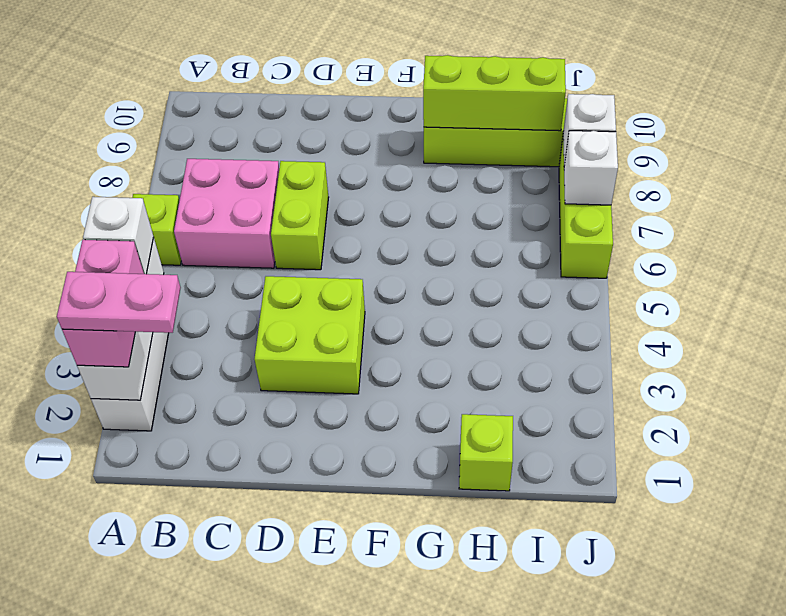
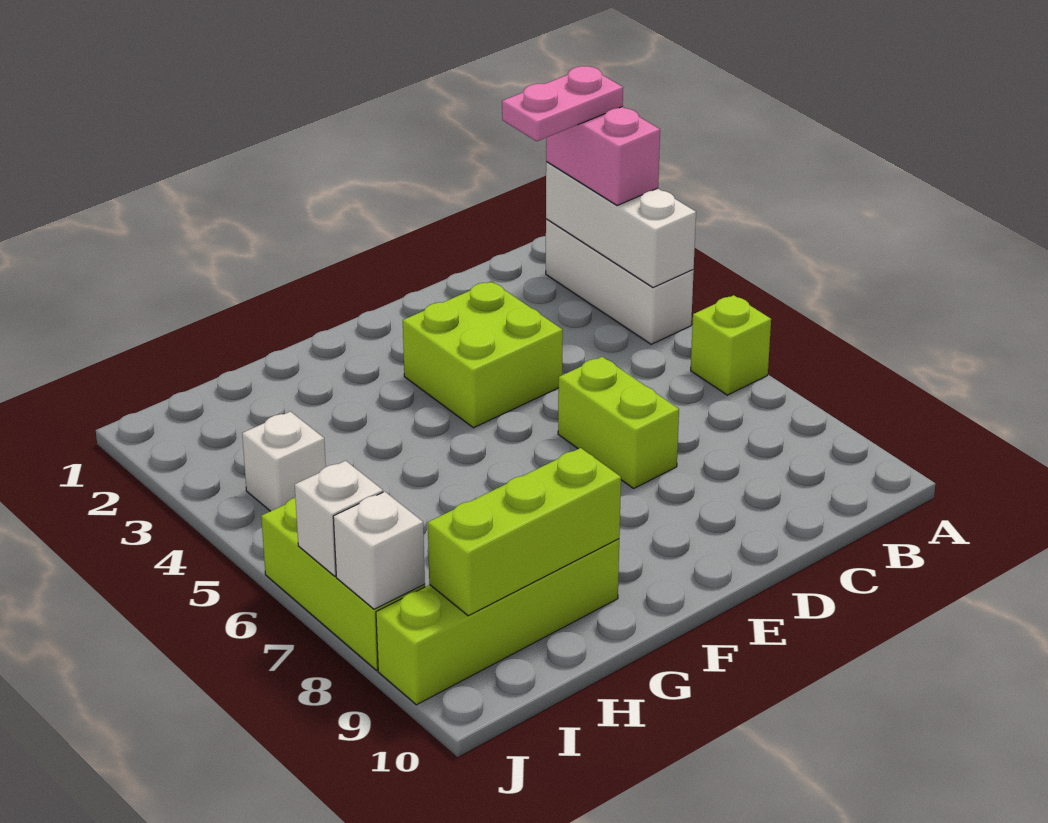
white brick A4 level 3 -> white brick I4 level 1
pink brick B6:C7 level 1 -> none
lime brick H1 level 1 -> none

